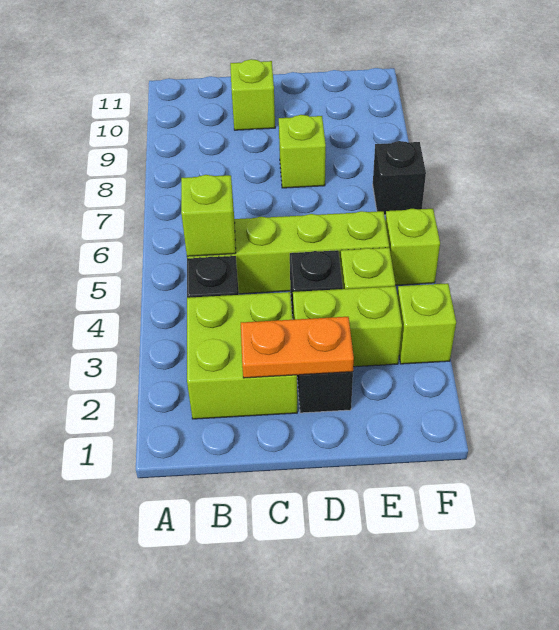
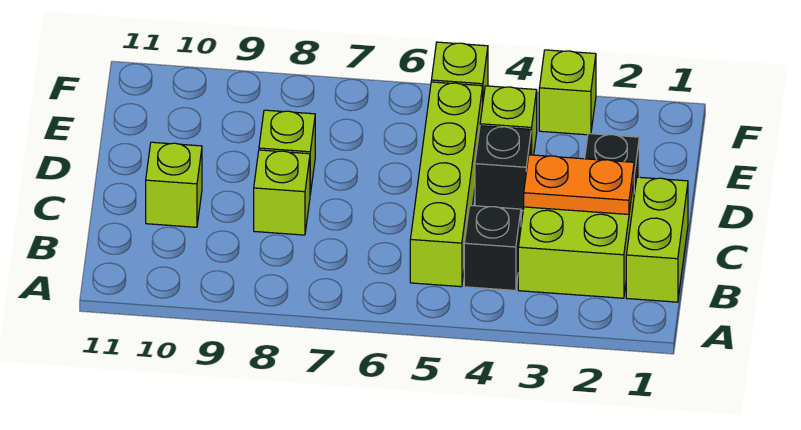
lime brick B5 level 2 -> lime brick C8 level 1
orange plate C2:D2 level 2 -> orange plate C2:C3 level 2
lime brick D3:E3 level 1 -> lime brick B1:C1 level 1
black brick F7 level 1 -> none

